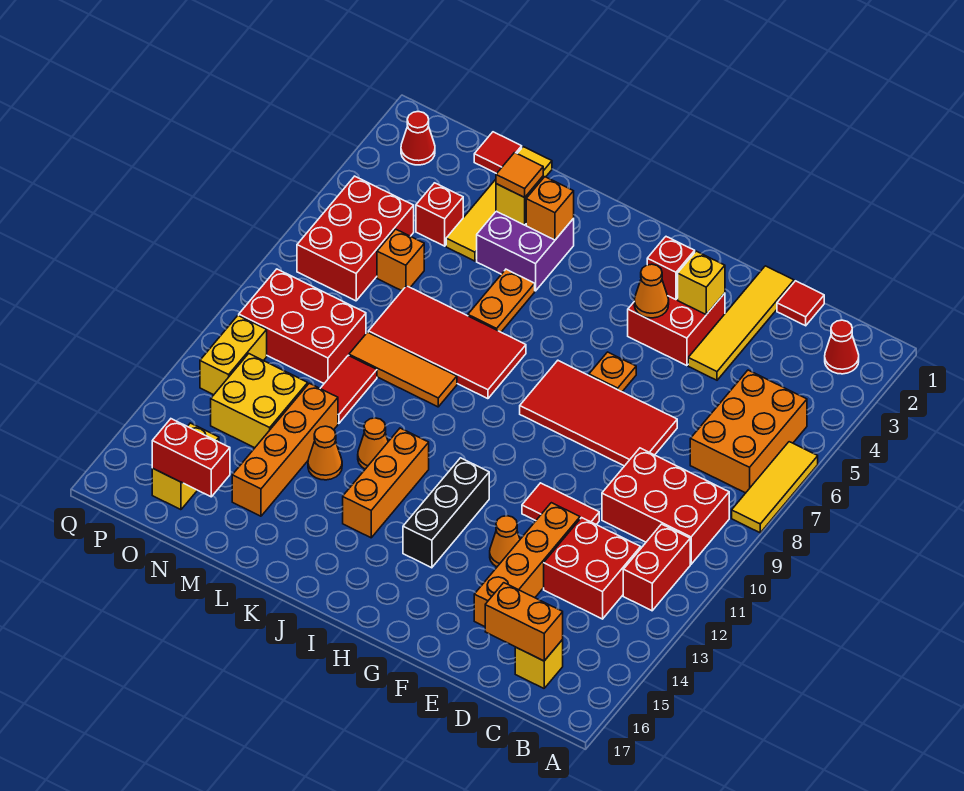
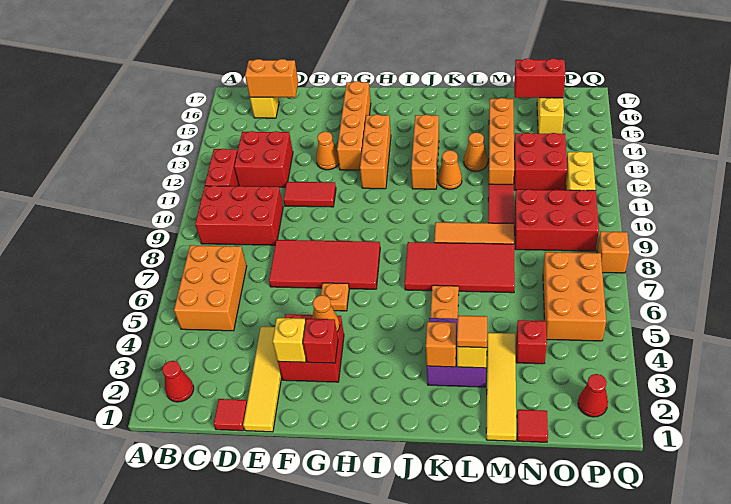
yellow tile A6:A8 level 1 -> none
orange brick E12:E15 level 1 -> orange brick G13:G16 level 1
black brick H12:H14 level 1 -> orange brick H12:H14 level 1
orange brick N6 level 1 -> orange brick Q8 level 1
yellow brick N12:O13 level 1 -> red brick N12:O13 level 1
red brick O5:P7 level 1 -> orange brick O5:P7 level 1

